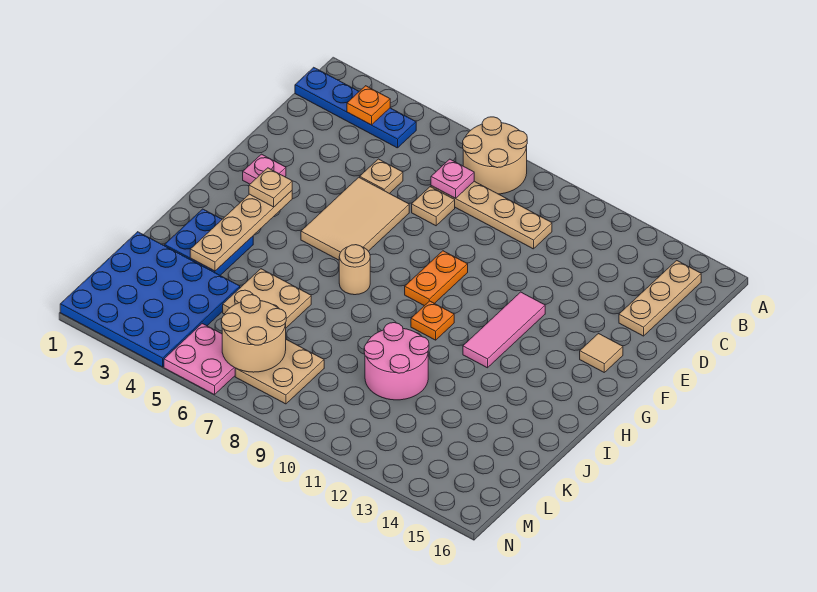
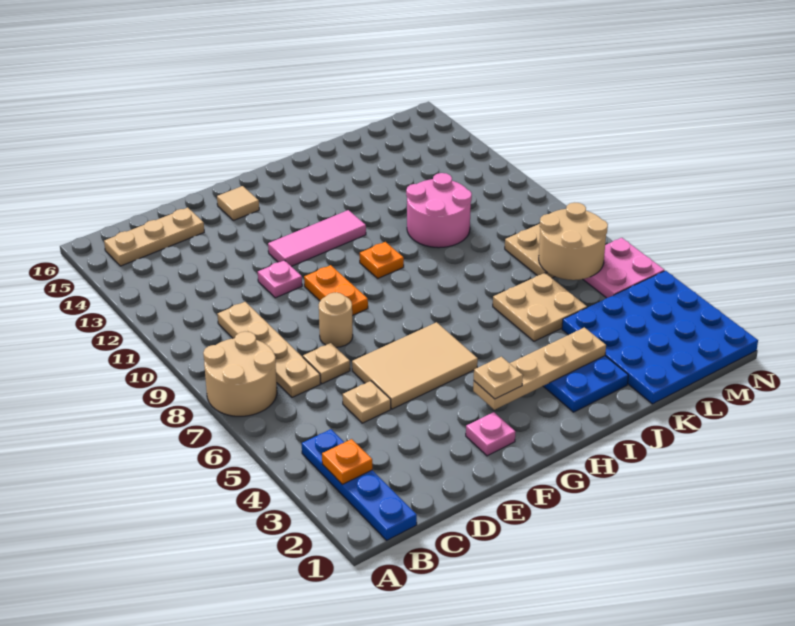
pink plate C7 level 2 -> pink plate E11 level 1
orange plate F9:G9 level 1 -> orange plate F9:F10 level 1
tan round brick H7 level 1 -> tan round brick E8 level 1

